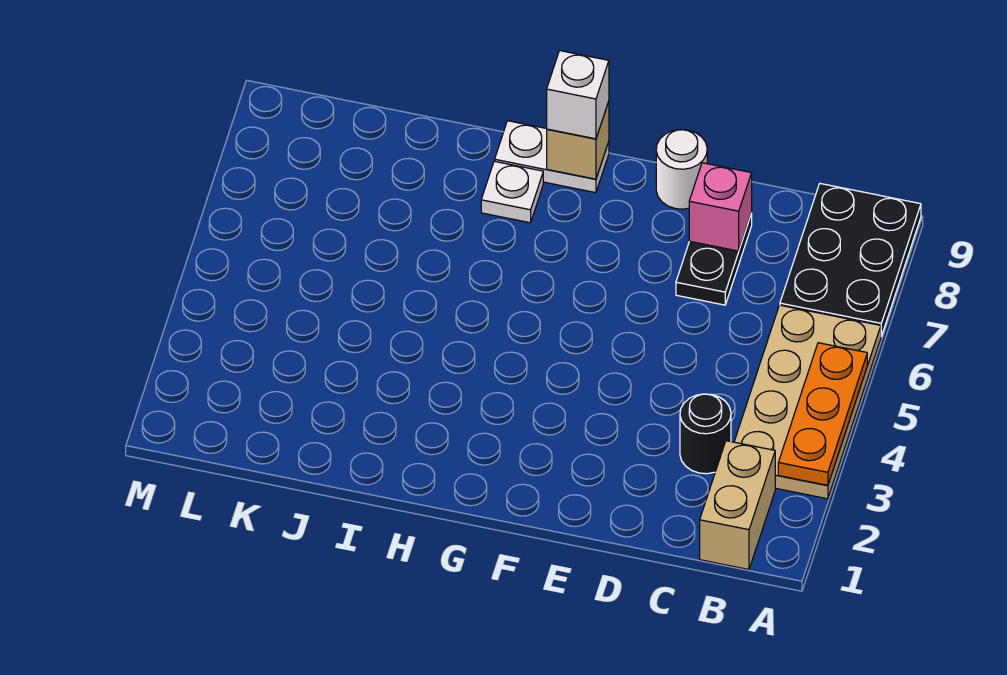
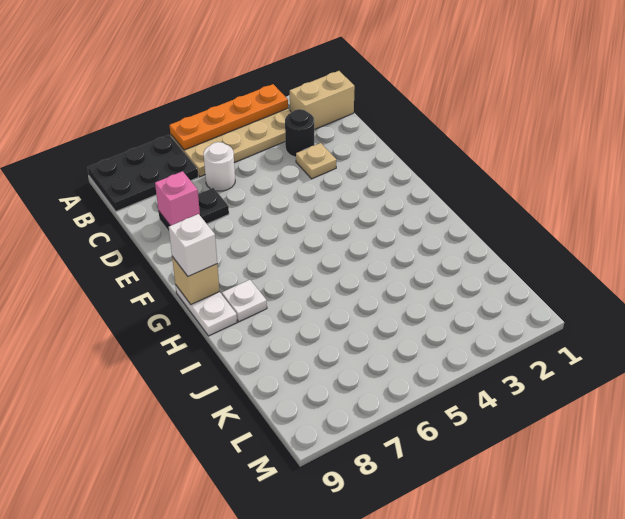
orange plate A3:A5 level 2 -> orange plate A3:A6 level 2
none -> tan plate D3 level 1
white round brick E9 level 1 -> white round brick C6 level 1

